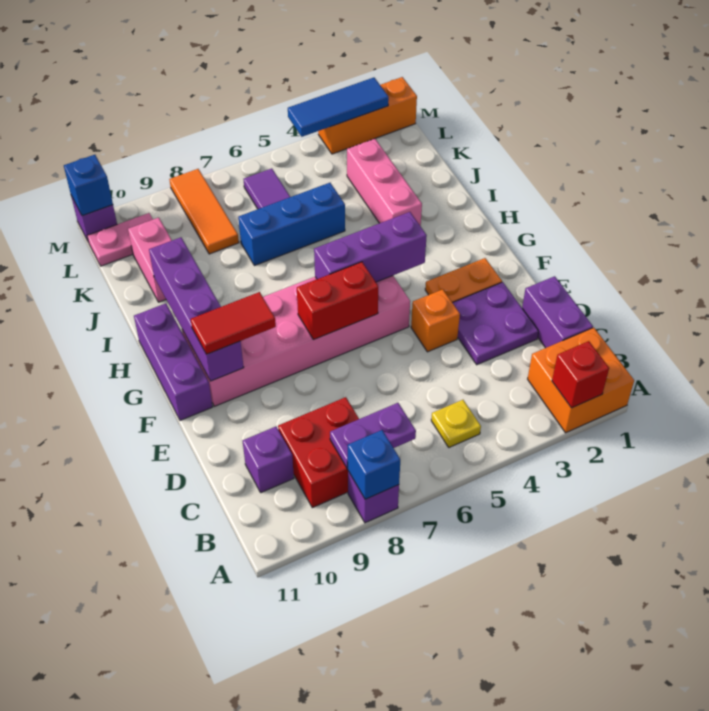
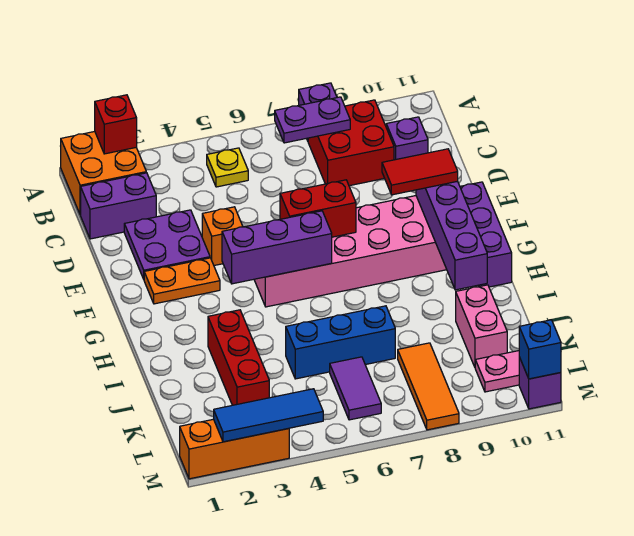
blue brick A8 level 2 -> none
purple brick C1:D1 level 1 -> purple brick C1:C2 level 1
pink brick I3:K3 level 1 -> red brick I3:K3 level 1

